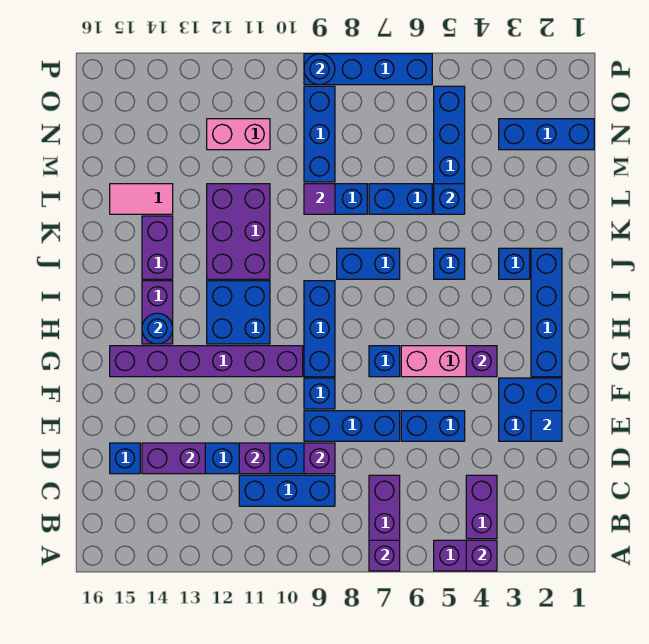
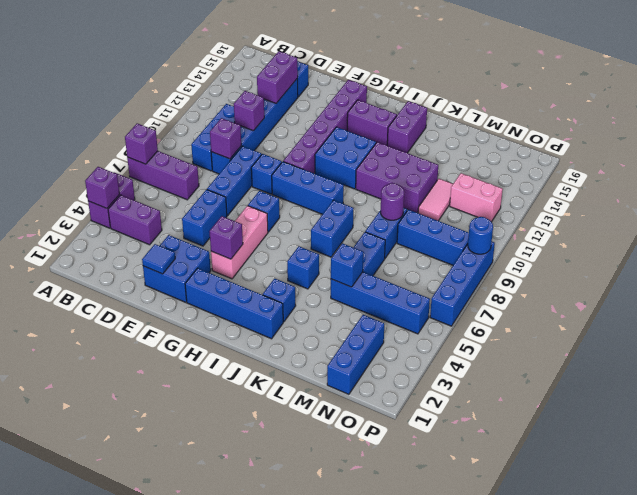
blue round brick H14 level 2 -> none
purple brick J14:K14 level 1 -> purple brick J14:J15 level 1
purple tile L9 level 2 -> purple round brick L9 level 2
pink tile L14:L15 level 1 -> pink tile M11:M12 level 1
pink brick N11:N12 level 1 -> pink brick N12:O12 level 1

